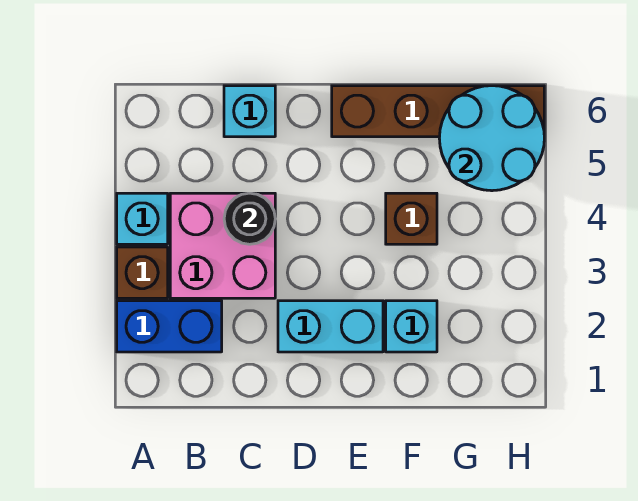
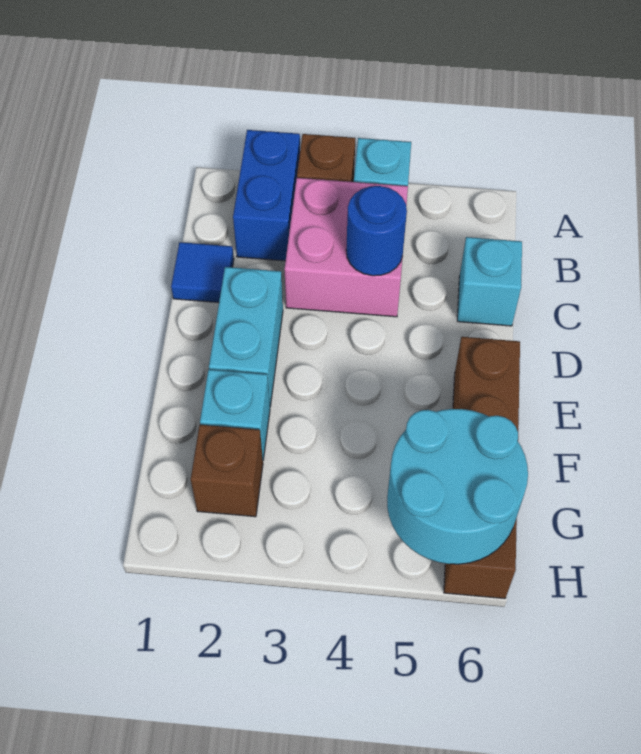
none -> blue tile C1 level 1
black round brick C4 level 2 -> blue round brick C4 level 2
brown brick F4 level 1 -> brown brick G2 level 1

